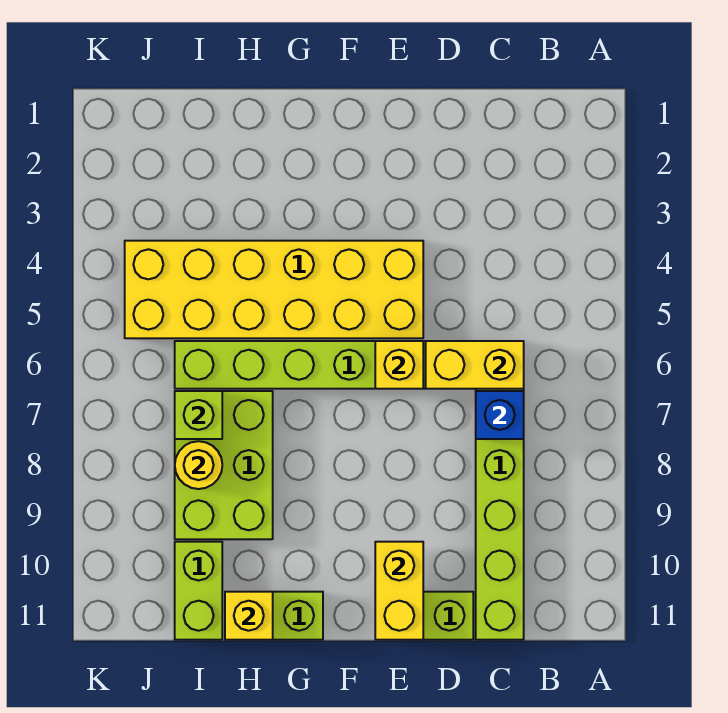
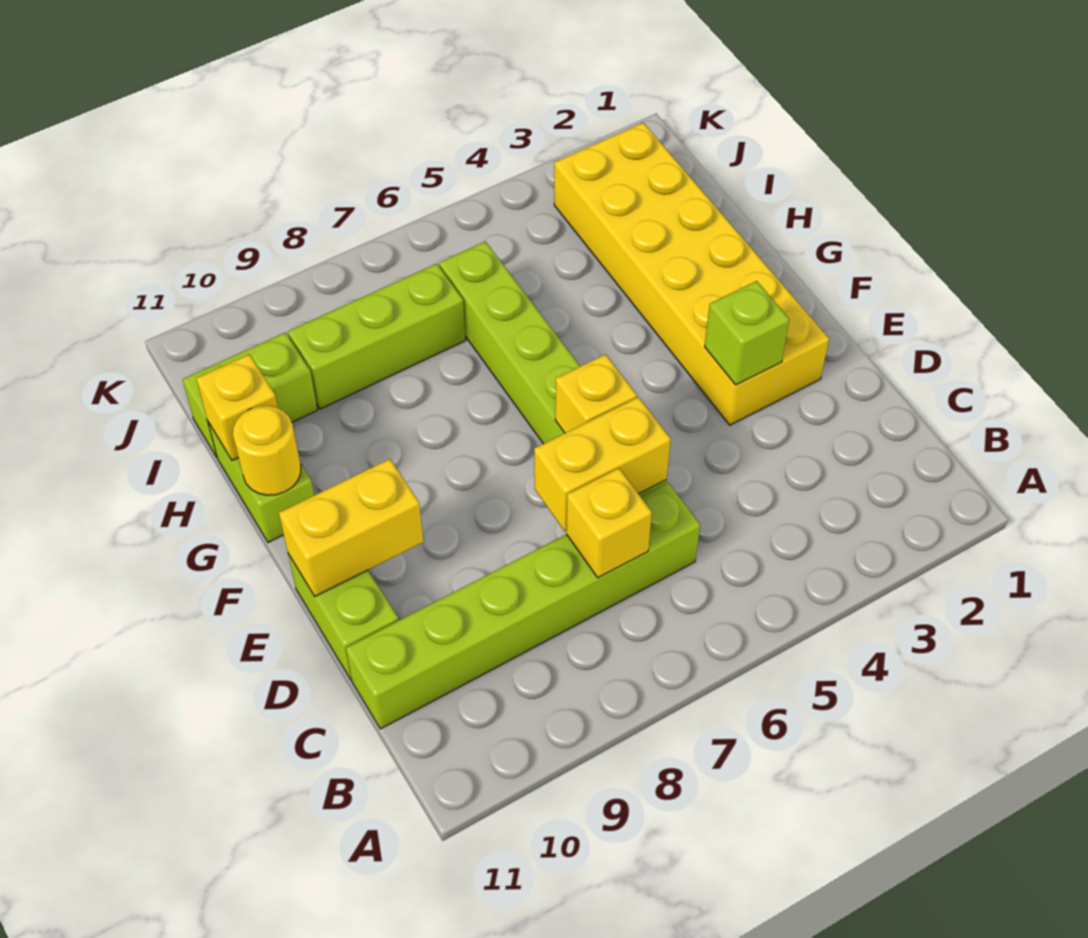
yellow brick C6:D6 level 2 -> yellow brick D6:D7 level 2
blue brick C7 level 2 -> yellow brick C7 level 2
yellow brick E4:J5 level 1 -> yellow brick E2:J3 level 1
lime brick H7:I9 level 1 -> lime brick I7:I9 level 1
lime brick I7 level 2 -> lime brick E3 level 2
yellow round brick I8 level 2 -> yellow round brick G11 level 2

